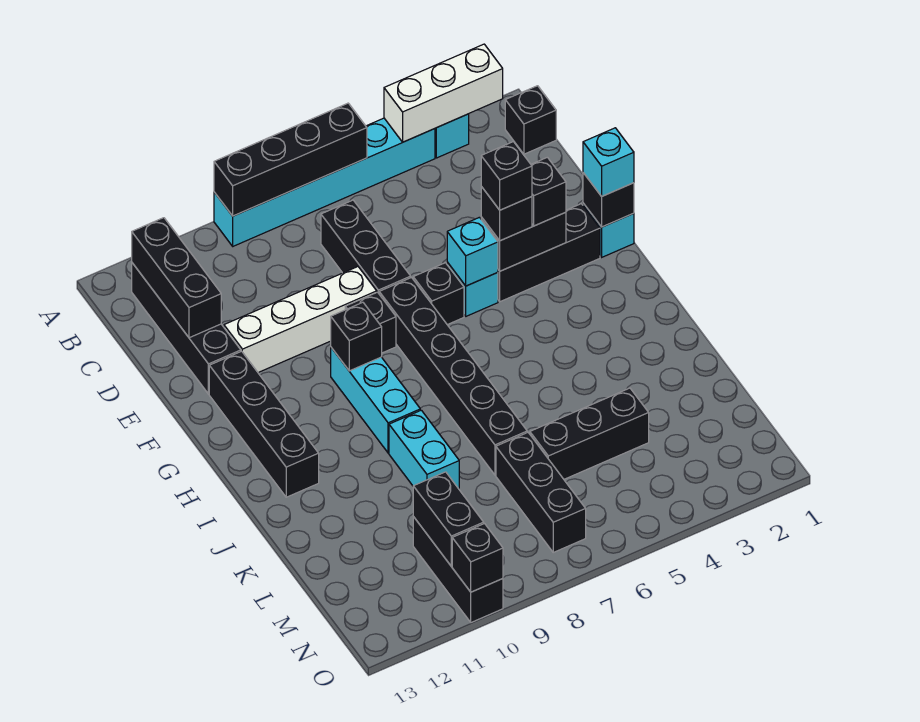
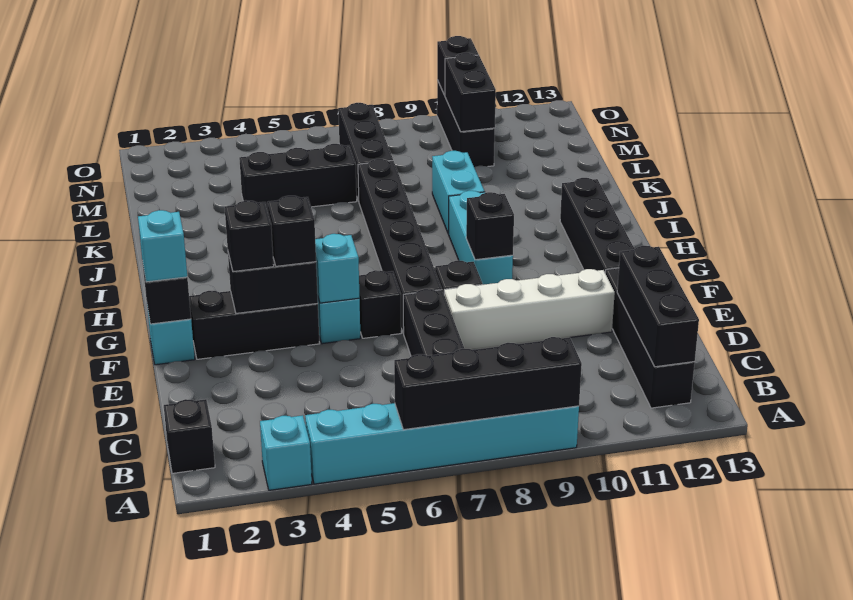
white brick A2:A4 level 2 -> none
black brick F4 level 4 -> none

